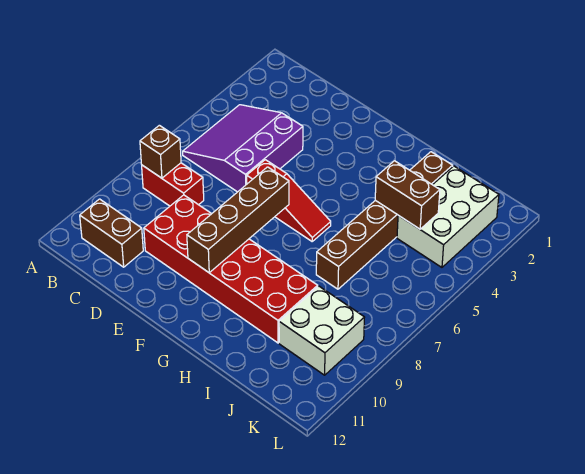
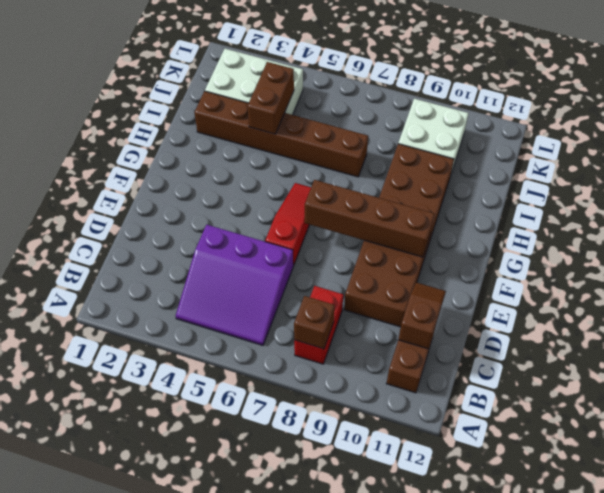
none -> brown slope C11:D11 level 2 top C
red brick D9:I10 level 1 -> brown brick D9:I10 level 1

